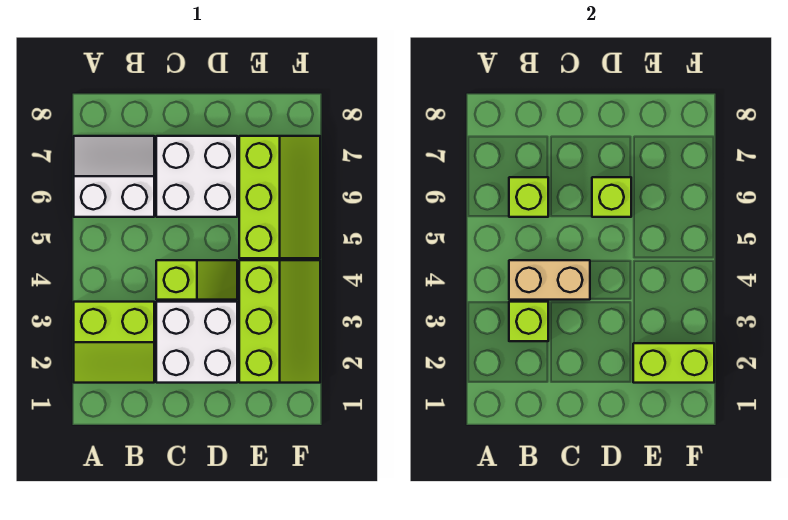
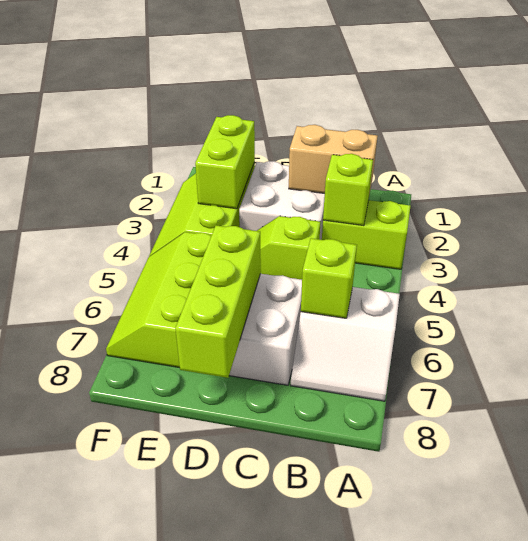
tan brick B4:C4 level 2 -> tan brick B2:C2 level 2
lime brick D6 level 2 -> lime brick D6:D8 level 2
lime brick E2:F2 level 2 -> lime brick E2:E3 level 2

